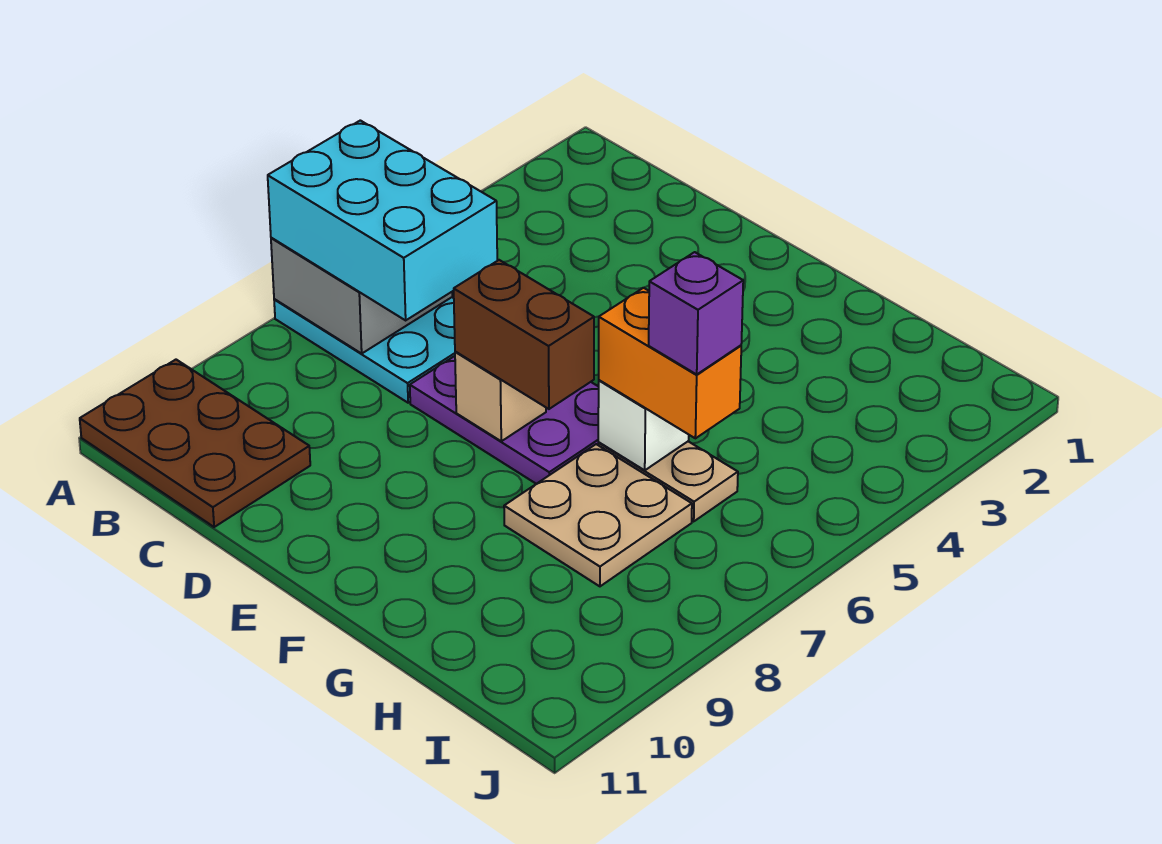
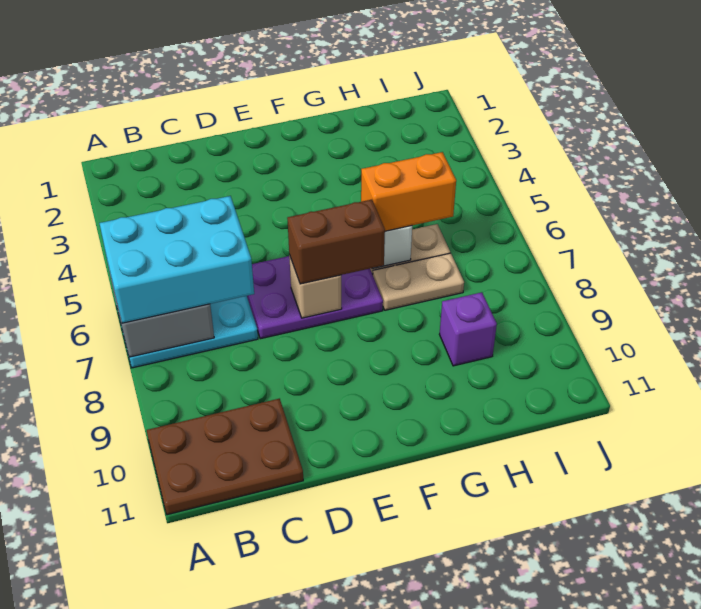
tan plate G7:H8 level 1 -> tan plate G7:H7 level 1
purple brick H6 level 4 -> purple brick H9 level 1

